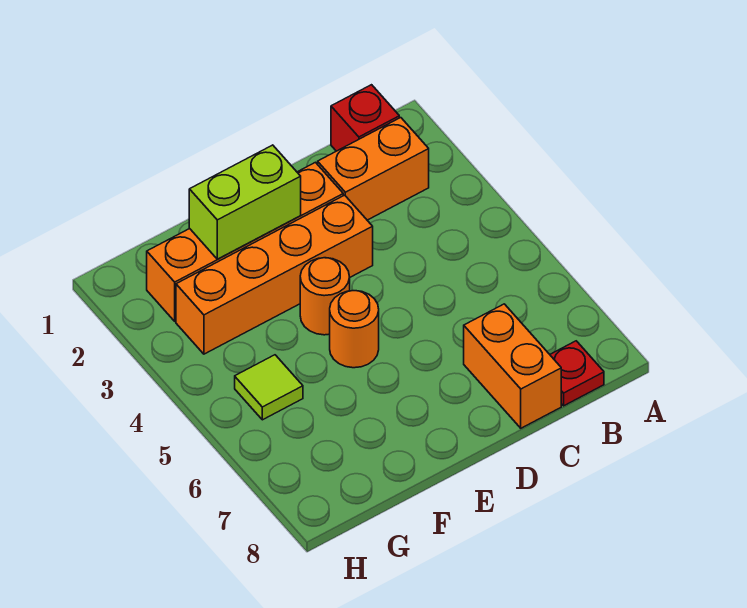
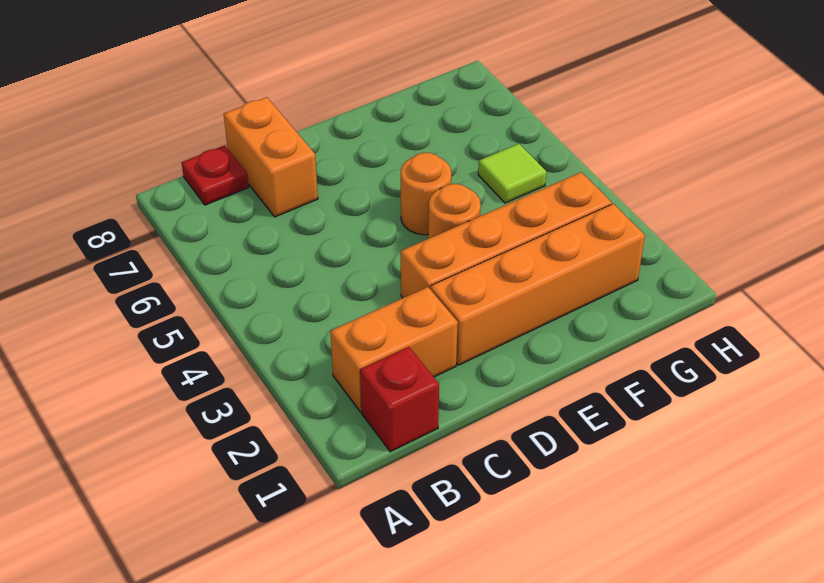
lime brick E2:F2 level 2 -> none

